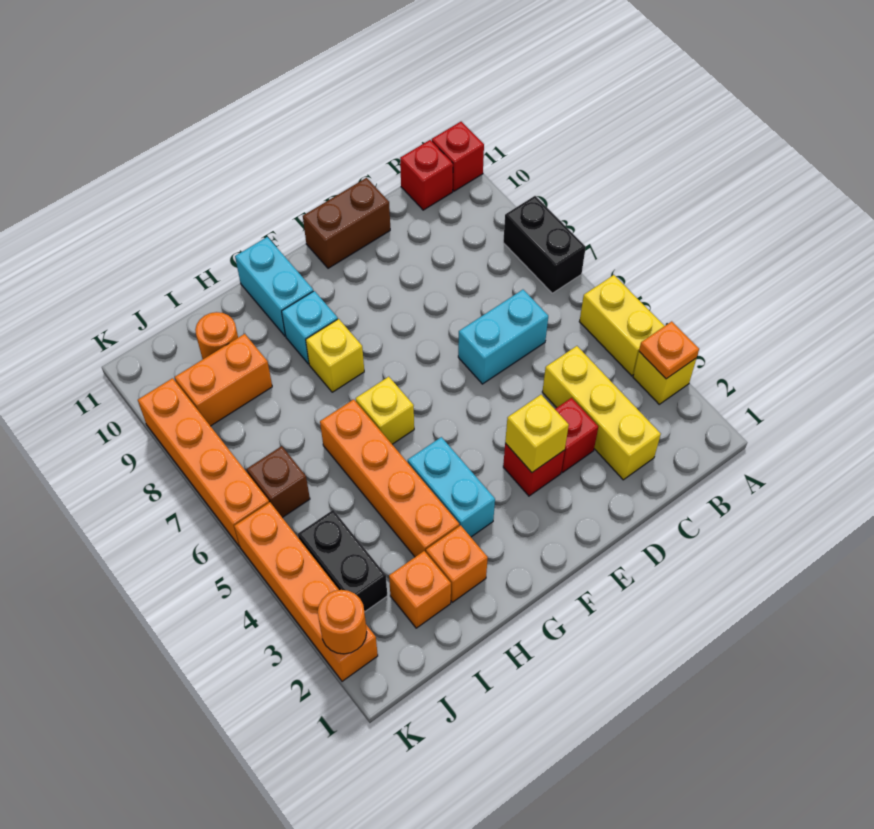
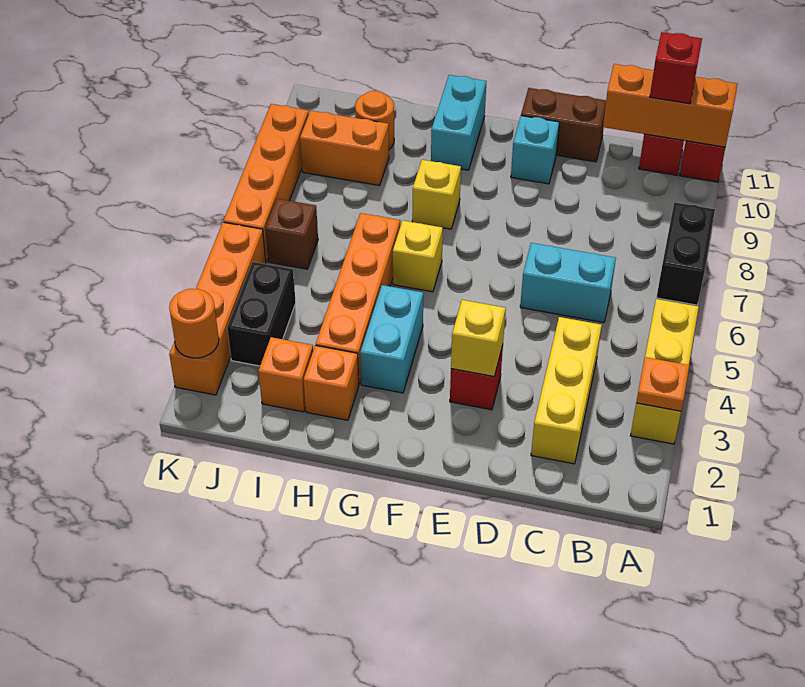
none -> orange brick A11:C11 level 2
red brick D3 level 1 -> red brick B11 level 3
cyan brick G9 level 1 -> cyan brick E10 level 1

